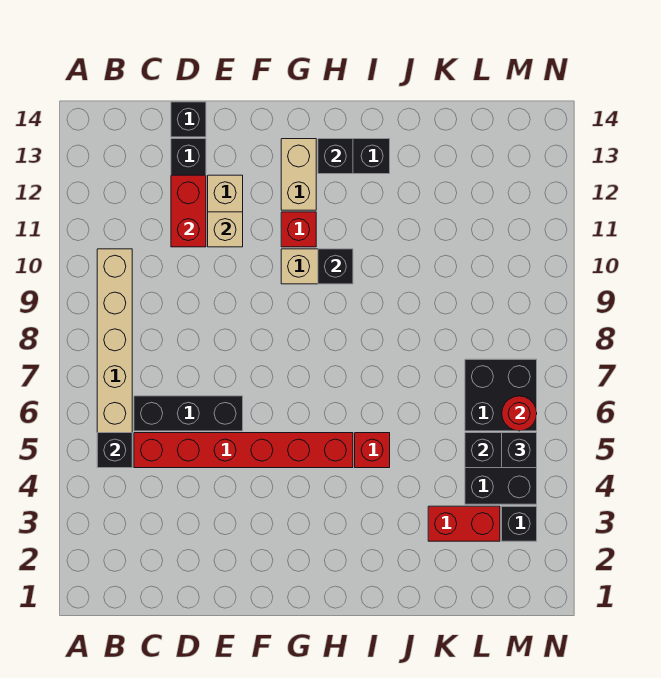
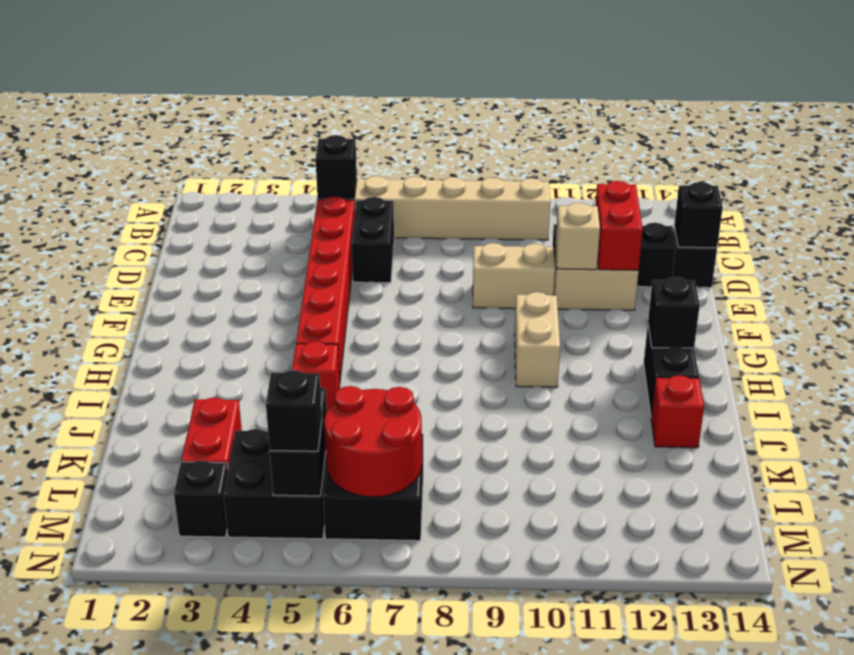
black brick C6:E6 level 1 -> black brick C6:D6 level 1
red brick D11:D12 level 2 -> red brick D12:E12 level 2
red brick G11 level 1 -> red brick J13 level 1
tan brick G12:G13 level 1 -> tan brick E9:E10 level 1
black brick H10 level 2 -> black brick D14 level 2
red round brick M6 level 2 -> red round brick L6:M7 level 2

